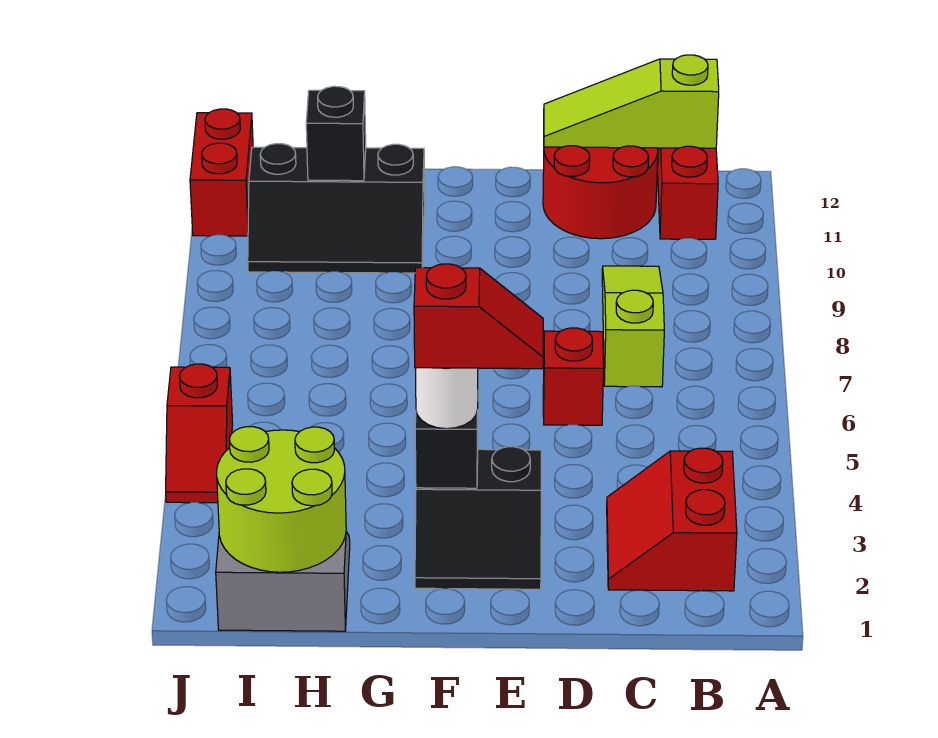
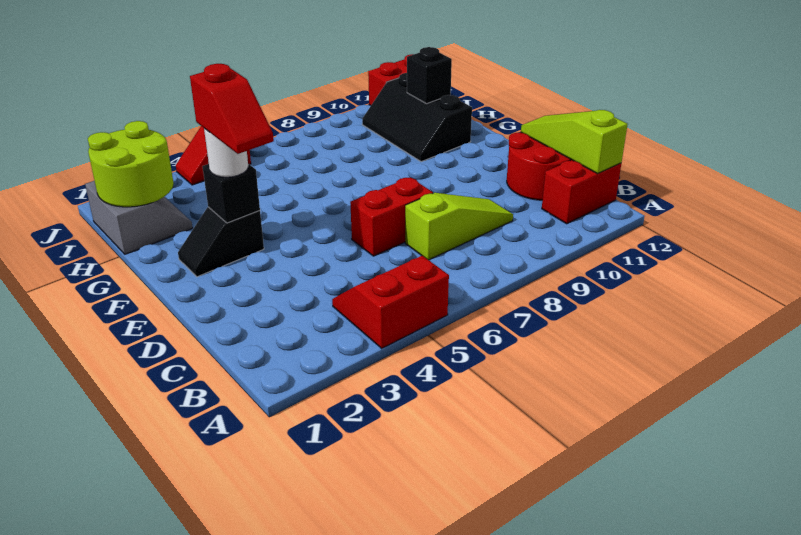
red slope B2:C3 level 1 top B -> red slope A4:B5 level 1 top A
red brick D6 level 1 -> red brick D6:D7 level 1
black slope E2:F3 level 1 top 3 -> black slope F2:F3 level 1 top 3

